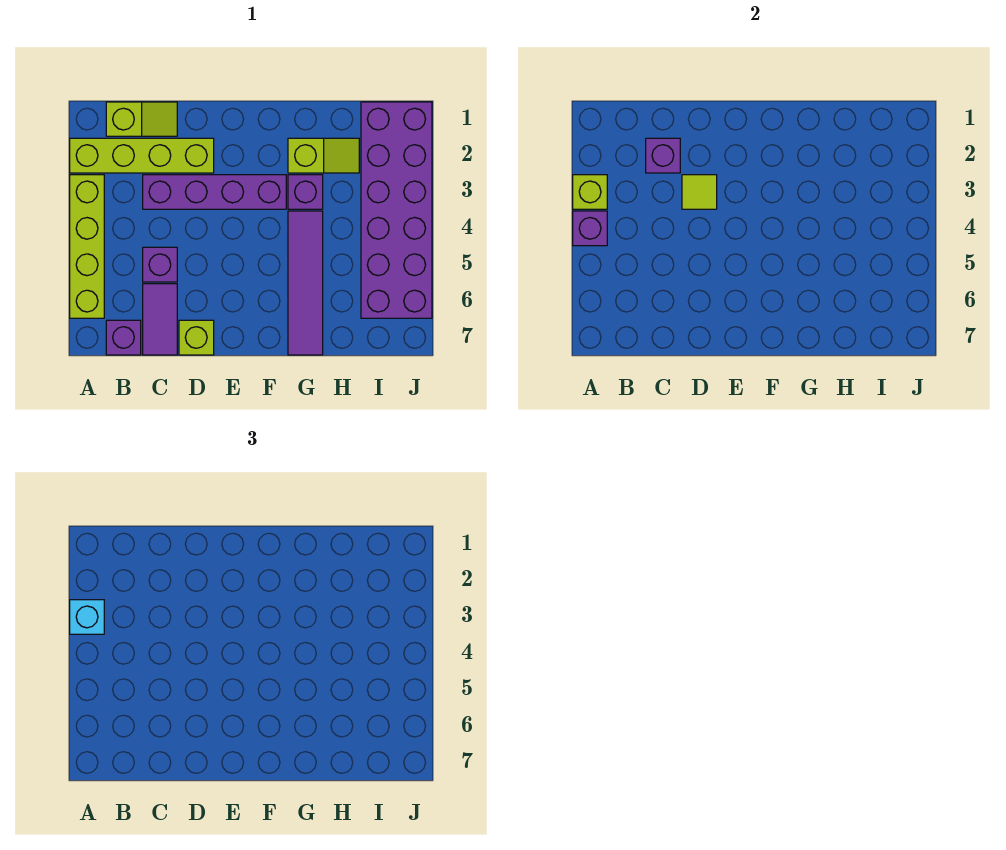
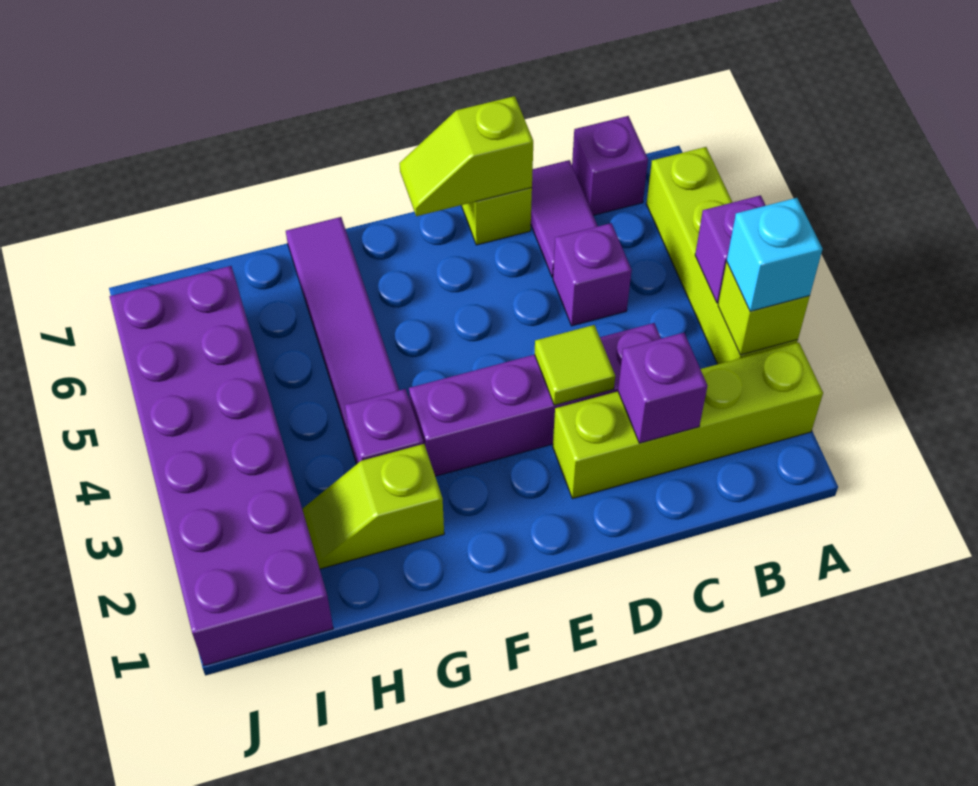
lime slope B1:C1 level 1 top B -> lime slope D7:E7 level 2 top D

